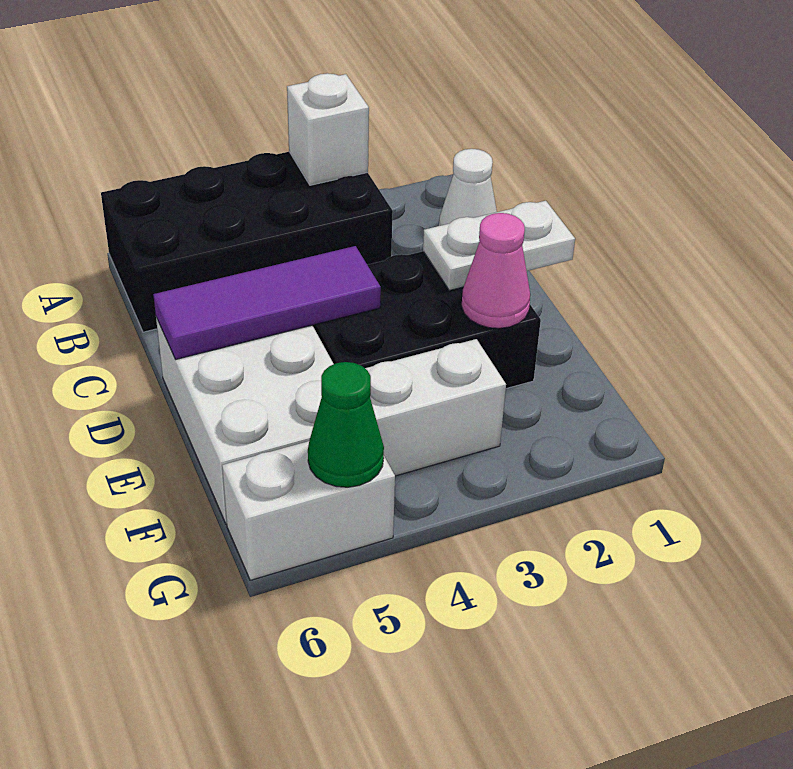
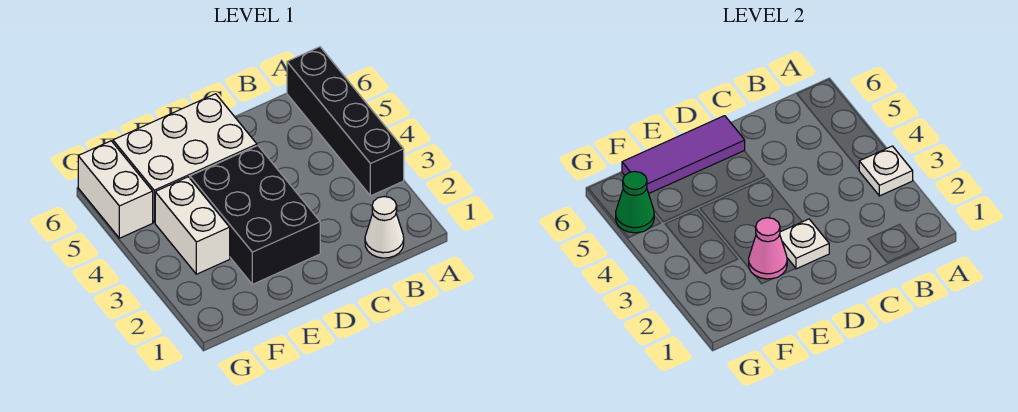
black brick A3:B6 level 1 -> black brick A3:A6 level 1
white brick A3 level 2 -> white plate A3 level 2
white plate D1:D2 level 2 -> white plate D2 level 2
purple tile D4:D6 level 2 -> purple tile D6:F6 level 2

